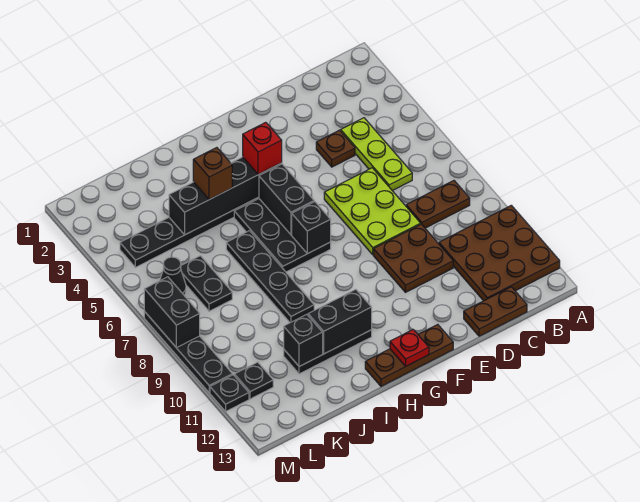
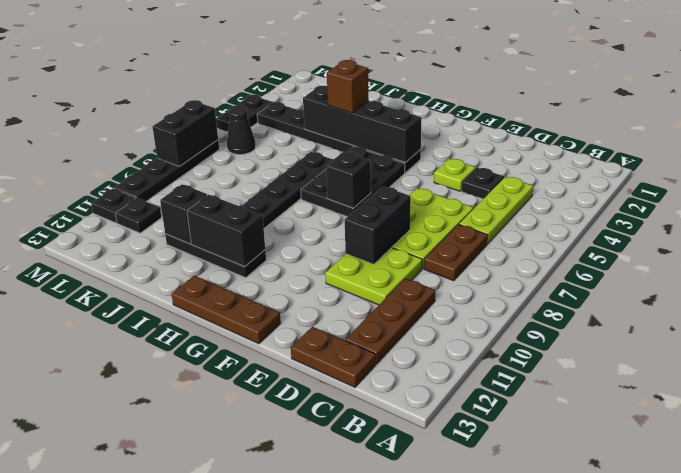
brown plate A10:C12 level 1 -> brown plate C10:C12 level 1
brown plate B8:C8 level 1 -> brown plate C7:C8 level 1
brown plate D4 level 1 -> black plate D4 level 1
brown plate D9:E10 level 1 -> lime plate D9:E10 level 1
none -> lime plate E4 level 1
red brick G4 level 3 -> none
black brick G5:G6 level 2 -> black brick E8:E9 level 2
red plate G13 level 2 -> none
black plate K6:K7 level 1 -> black plate M4:M5 level 1

